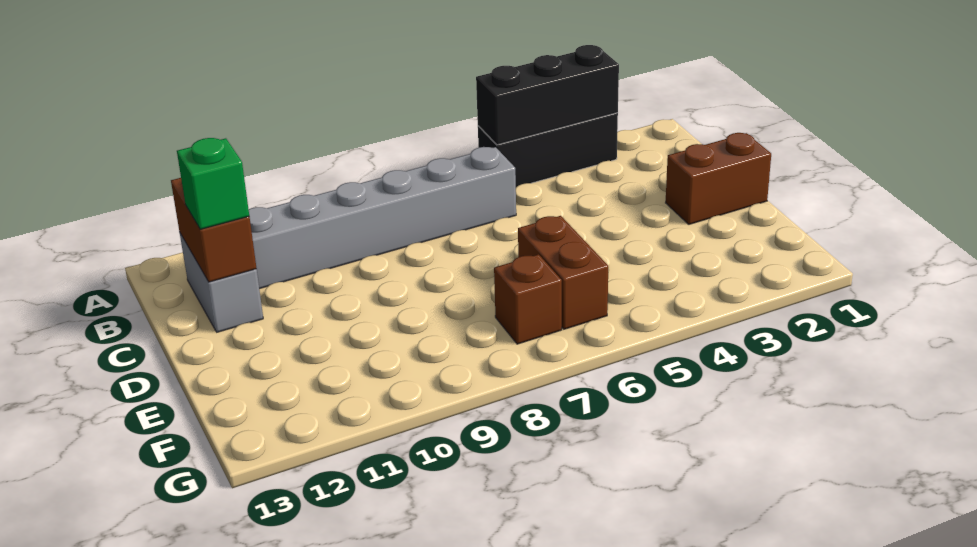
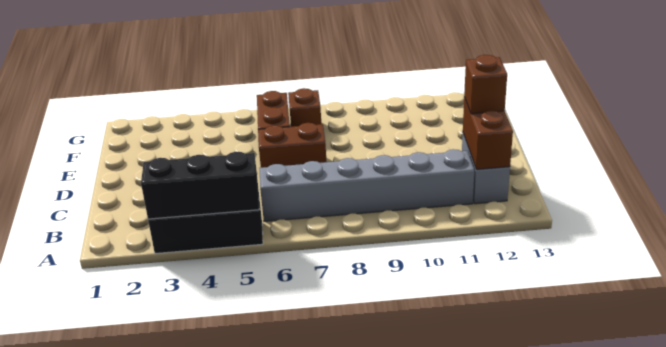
green brick C12 level 3 -> brown brick C12 level 3
brown brick D1:D2 level 1 -> brown brick D6:D7 level 1

